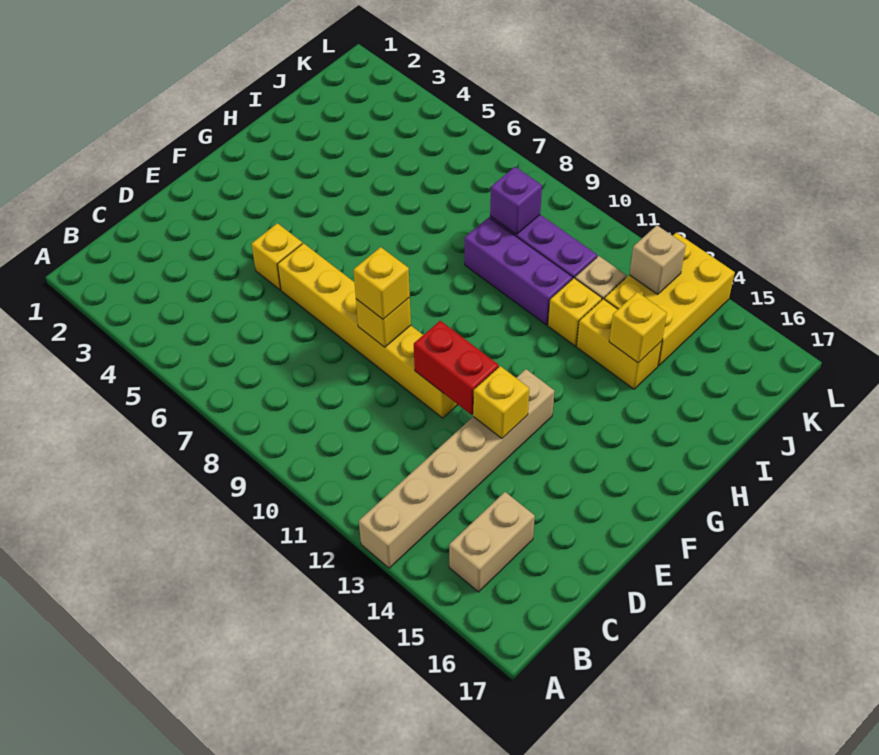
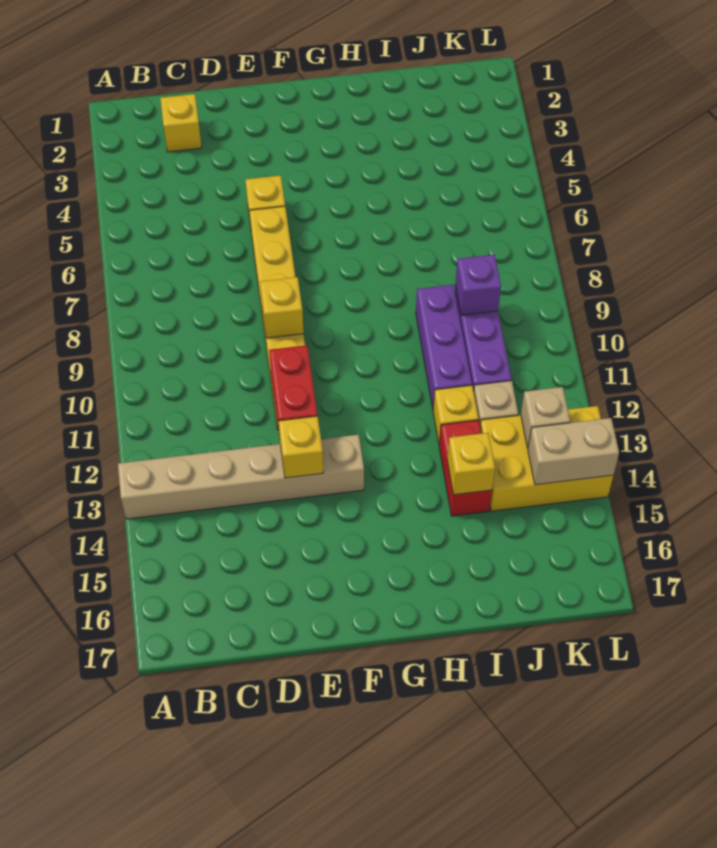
tan brick B15:C15 level 1 -> tan brick K14:L14 level 2
yellow brick E9 level 3 -> yellow brick C2 level 1
yellow brick I13:I14 level 1 -> red brick I13:I14 level 1

